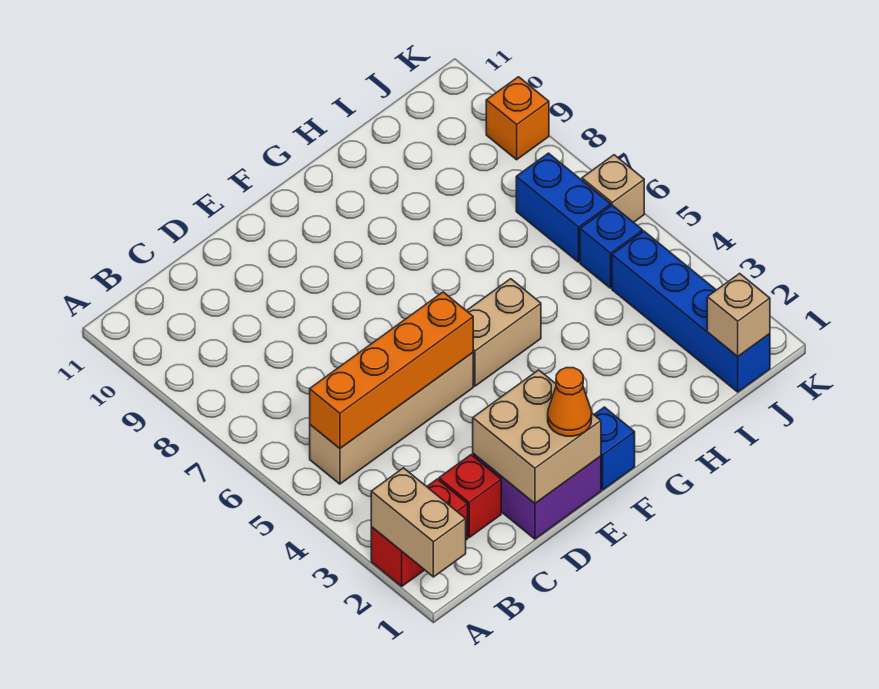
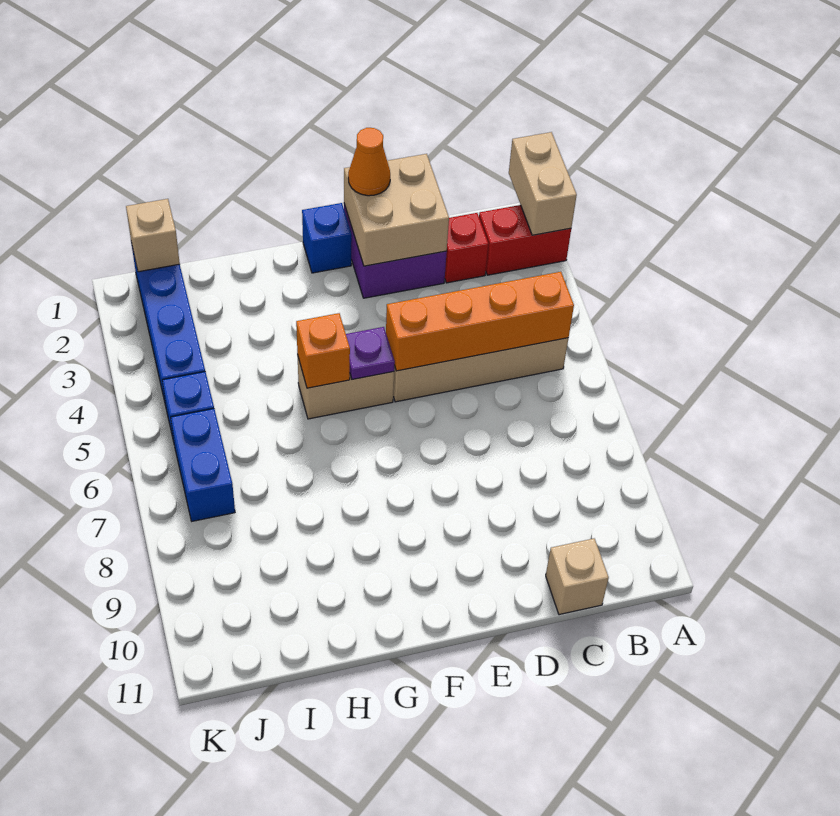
none -> purple plate F5 level 2
tan brick K6 level 1 -> tan brick C11 level 1
orange brick K9 level 1 -> orange brick G5 level 2

